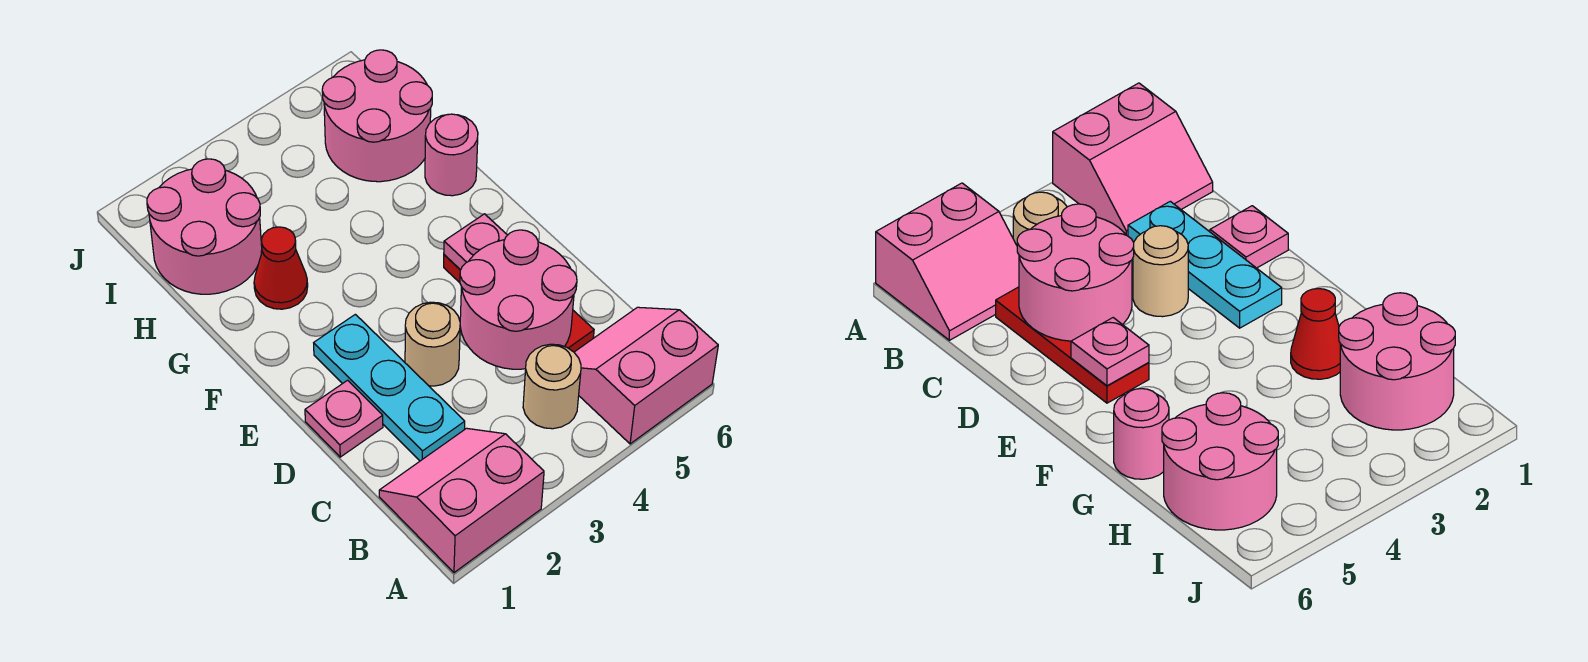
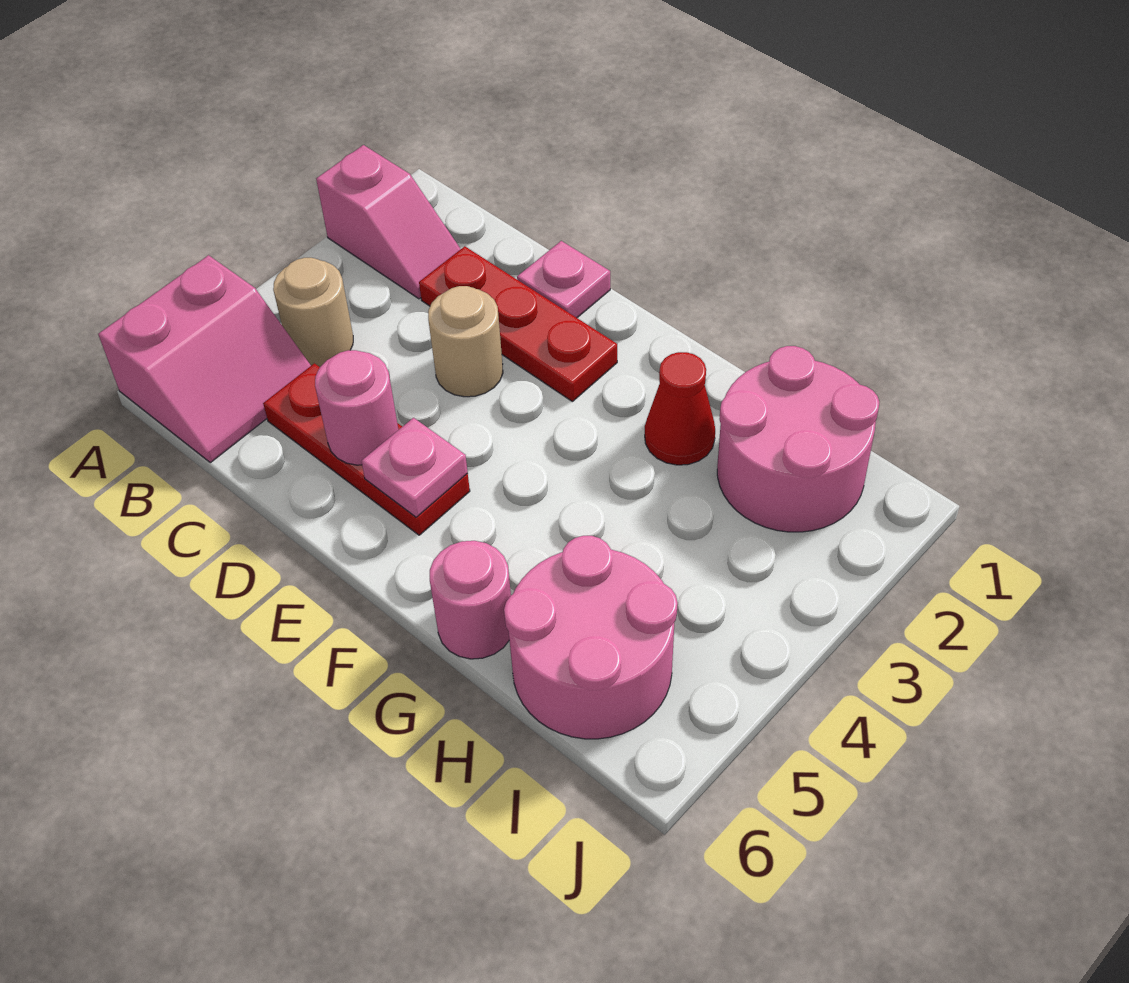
pink slope A1:B2 level 1 top A -> pink slope A2:B2 level 1 top A
cyan plate C2:E2 level 1 -> red plate C2:E2 level 1
pink round brick C4:D5 level 2 -> pink round brick D5 level 2

